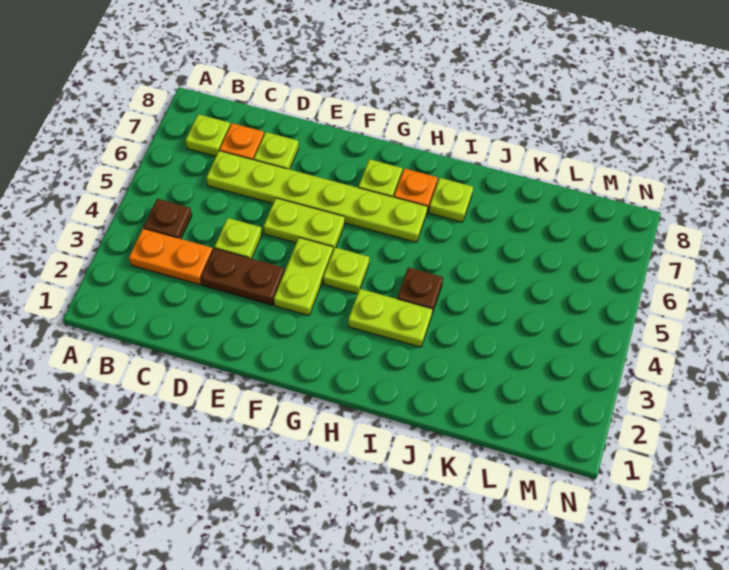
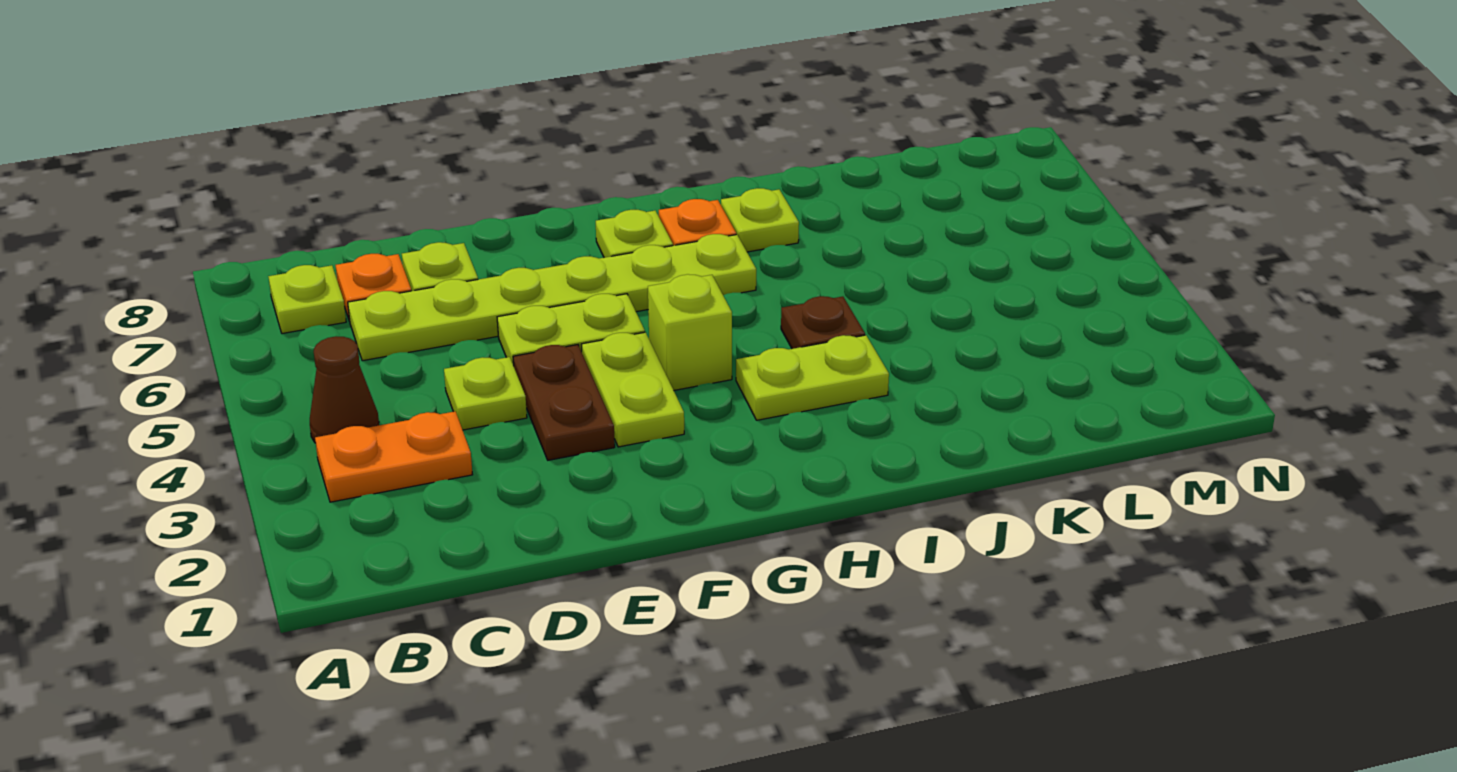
brown plate B4 level 1 -> brown cone B4 level 1
brown plate D3:E3 level 1 -> brown plate E3:E4 level 1
lime plate G4 level 1 -> lime brick G4 level 1

